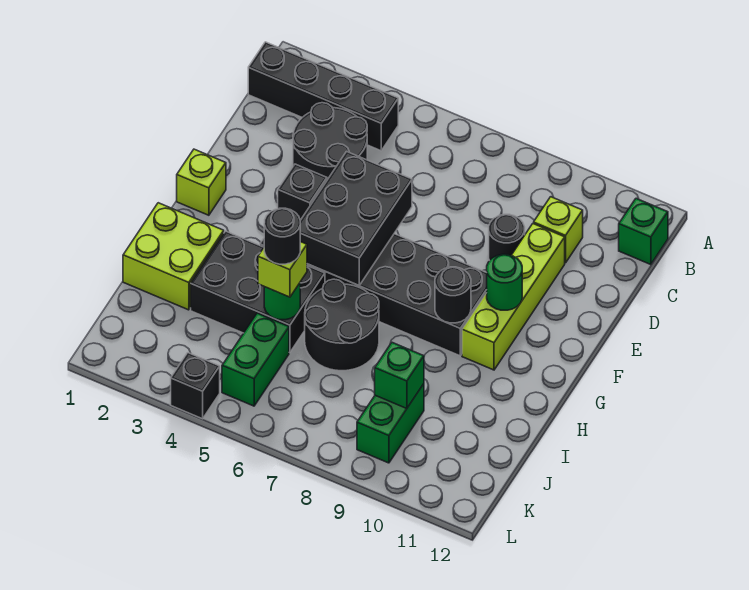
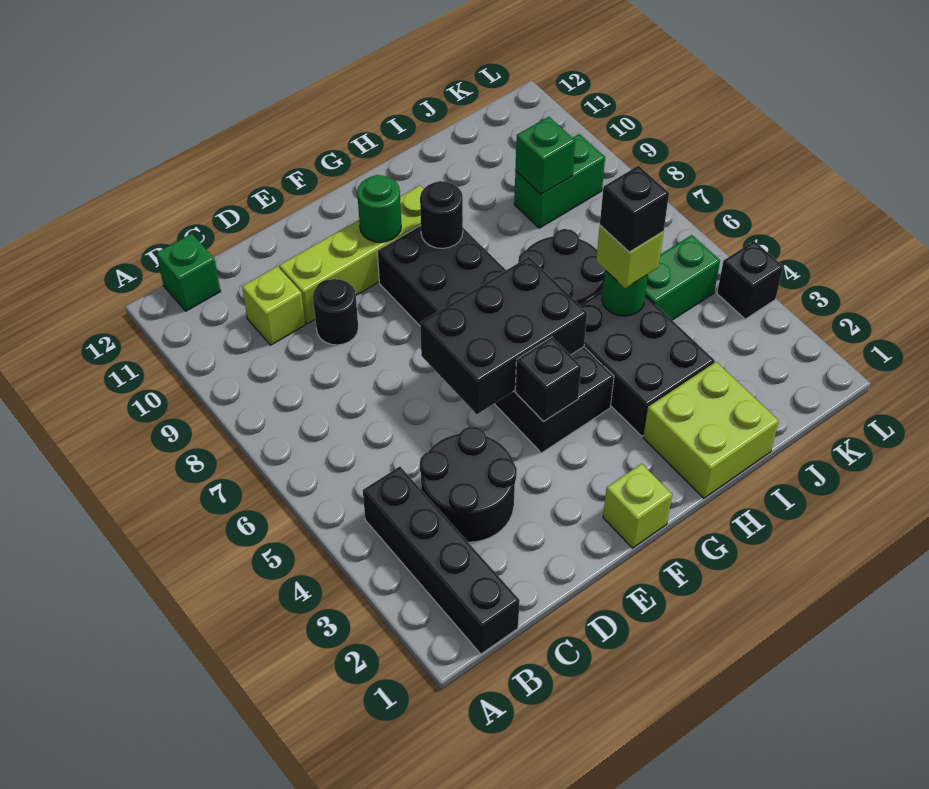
black round brick I5 level 4 -> black brick I5 level 4

